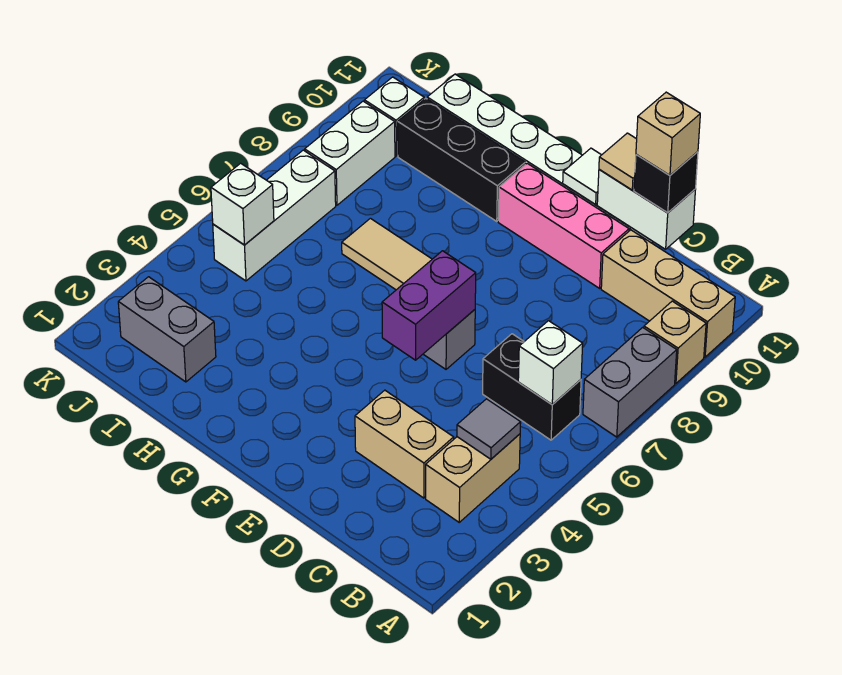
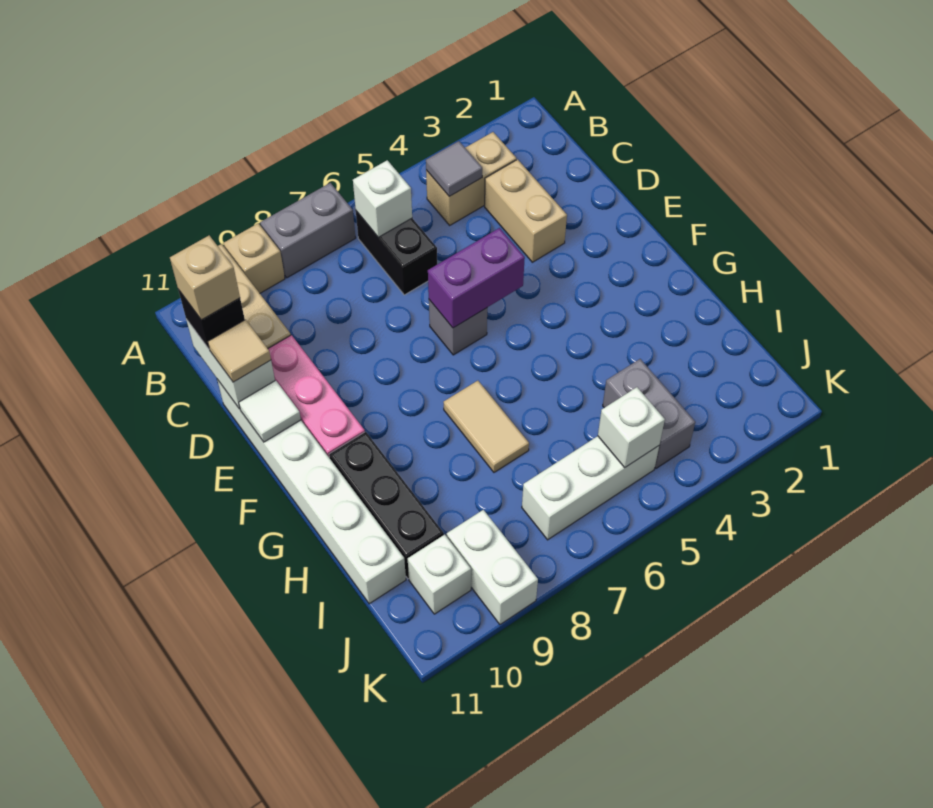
grey brick I2:J2 level 1 -> grey brick I4:J4 level 1
white brick J8:J9 level 1 -> white brick J9:K9 level 1

